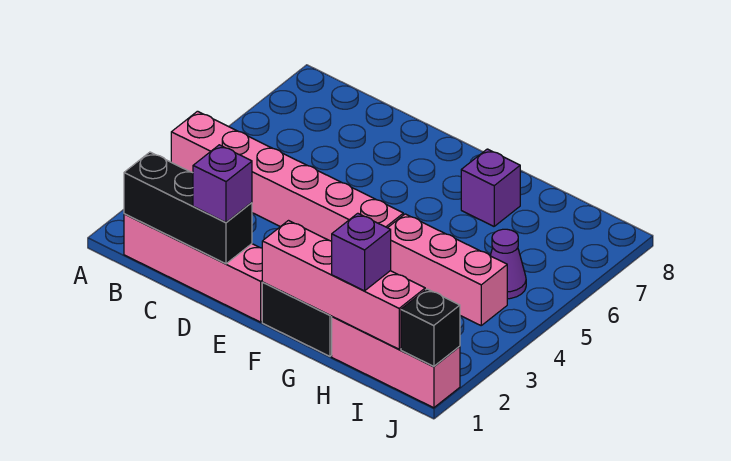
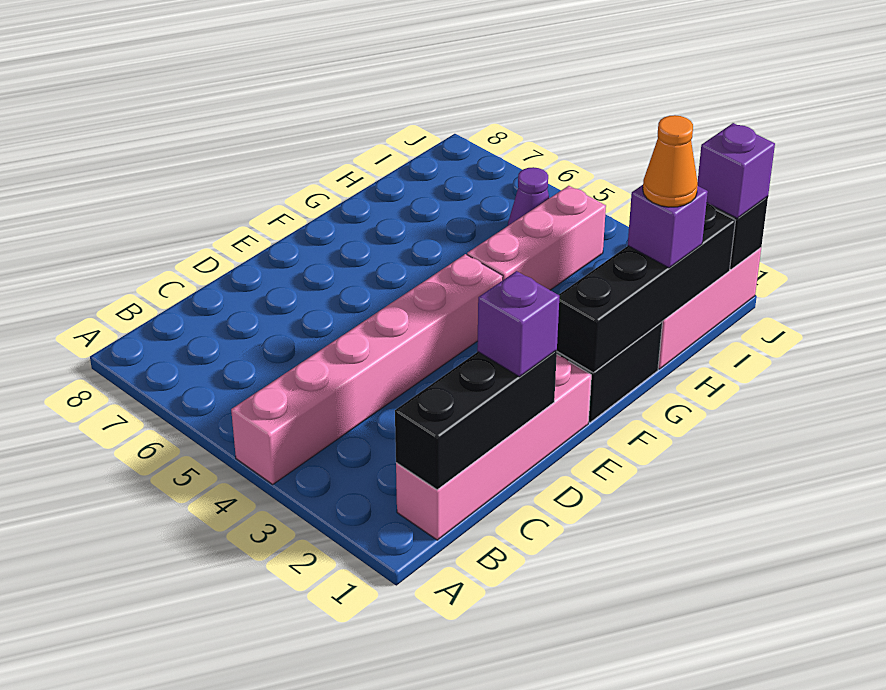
pink brick F1:I1 level 2 -> black brick F1:I1 level 2
purple brick G7 level 1 -> purple brick J1 level 3
none -> orange cone H1 level 4

